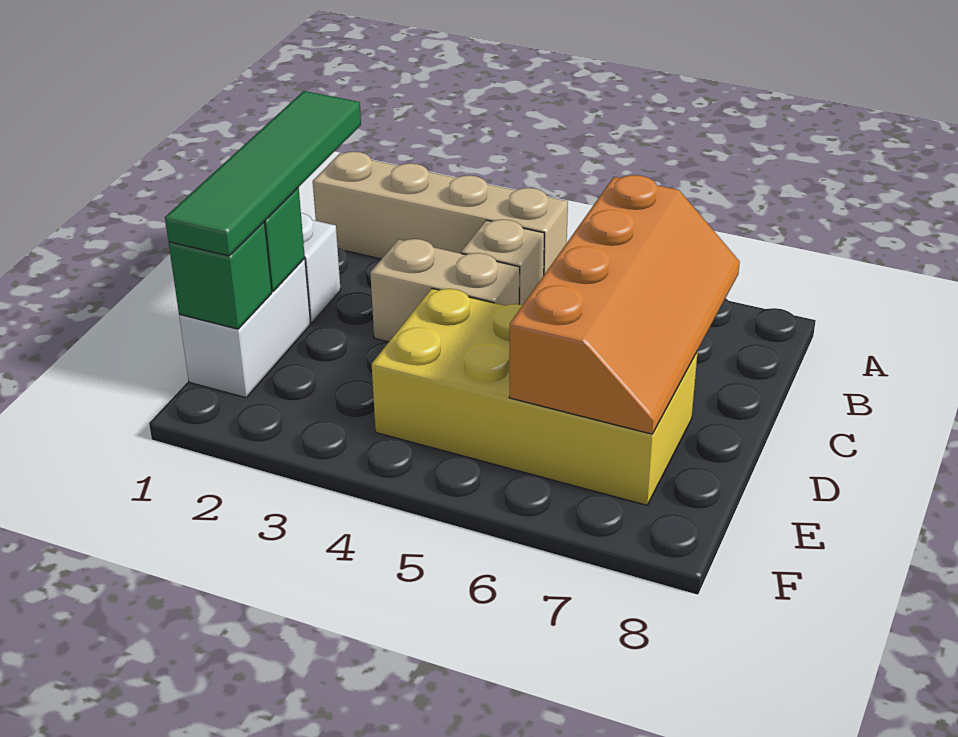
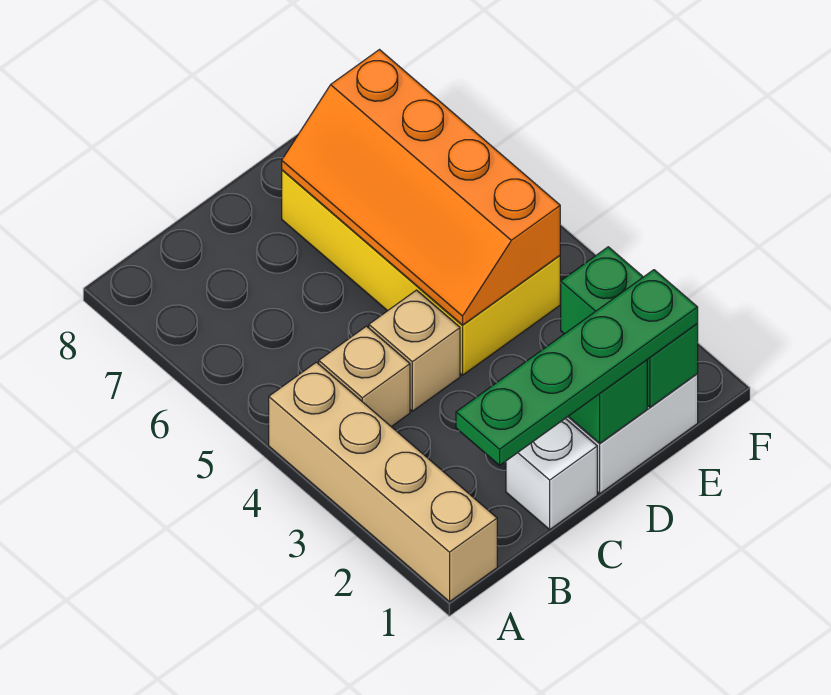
green tile B1:E1 level 3 -> green plate B1:E1 level 3
orange slope B6:E7 level 2 top 6 -> orange slope D4:E7 level 2 top E
tan brick C3:C4 level 1 -> tan brick C4 level 1
green brick E1 level 2 -> green brick E1:E2 level 2

